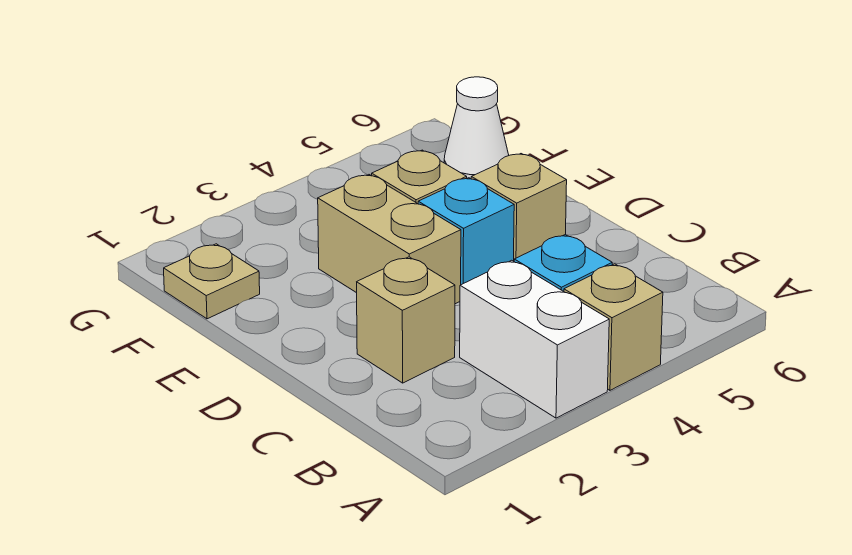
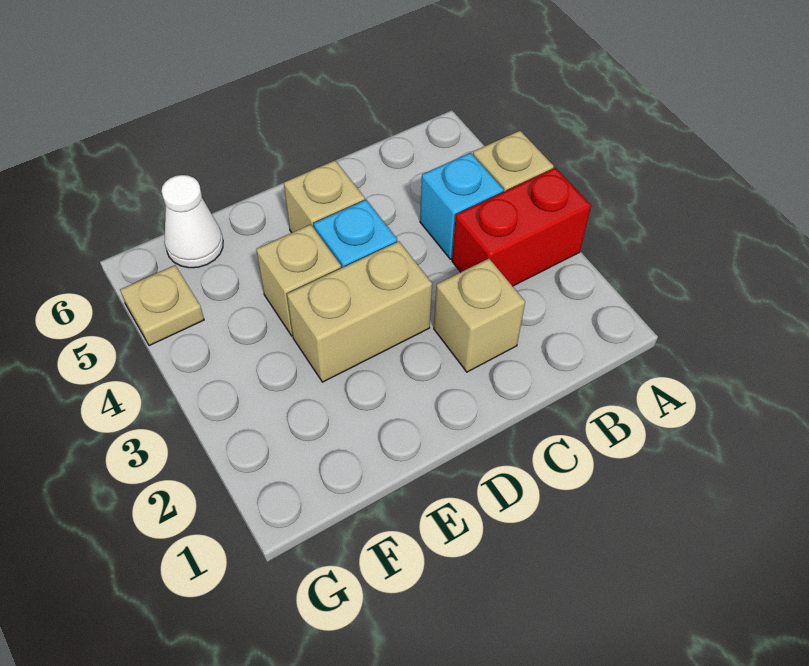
white brick A3:B3 level 1 -> red brick A3:B3 level 1
tan plate F1 level 1 -> tan plate G5 level 1

